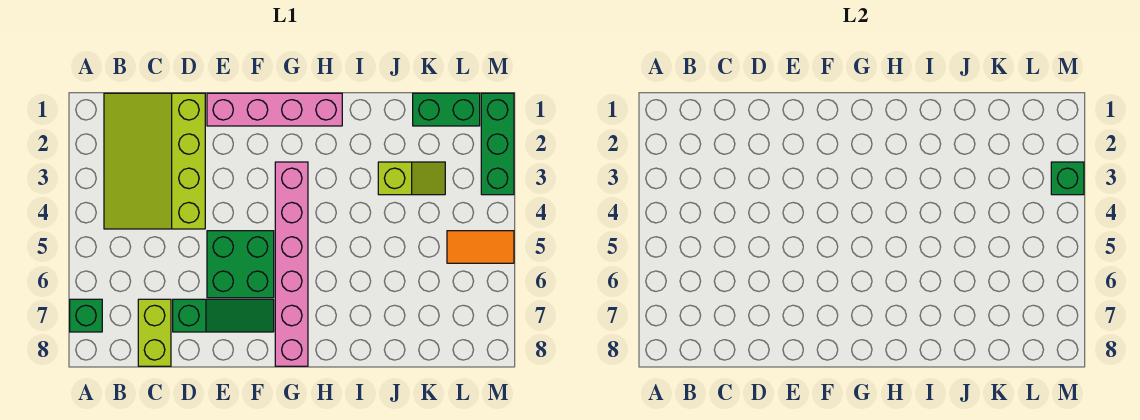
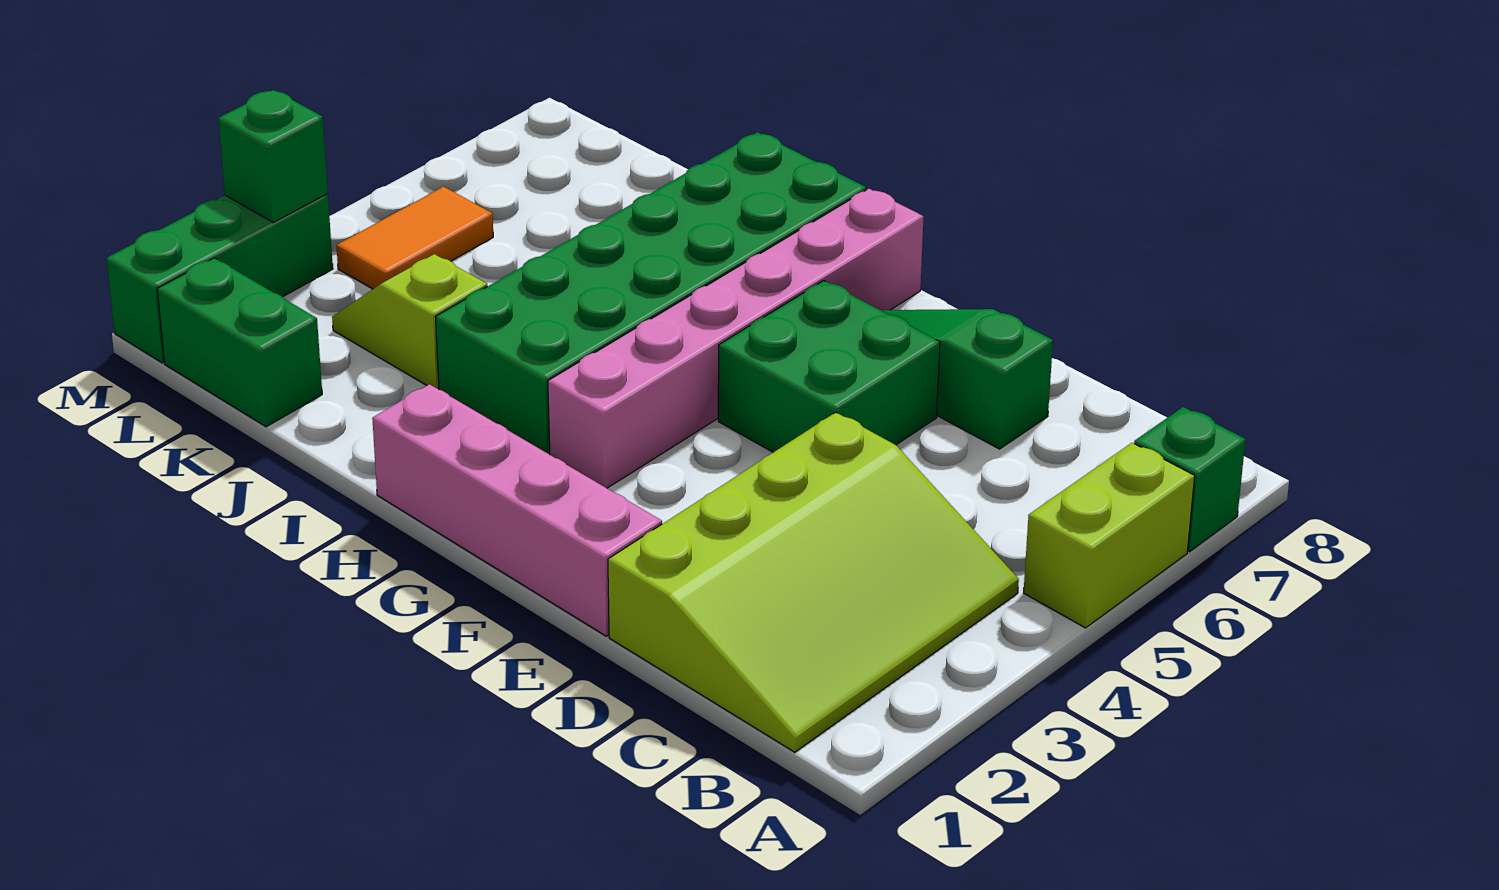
lime brick C7:C8 level 1 -> lime brick A5:A6 level 1
none -> green brick H3:I8 level 1
orange tile L5:M5 level 1 -> orange tile L4:L5 level 1

